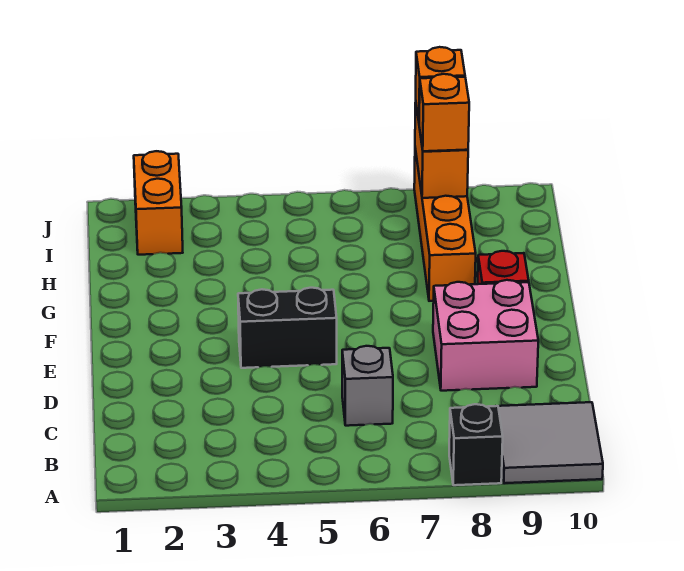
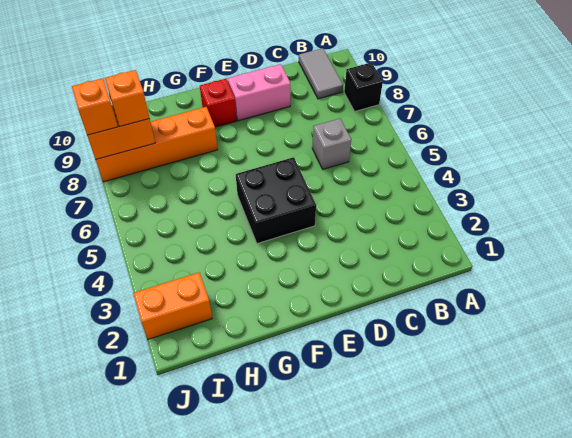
grey tile A9:B10 level 1 -> grey tile B9:B10 level 1
pink brick D8:E9 level 1 -> pink brick D9:E9 level 1
black brick E4:E5 level 1 -> black brick E4:F5 level 1

